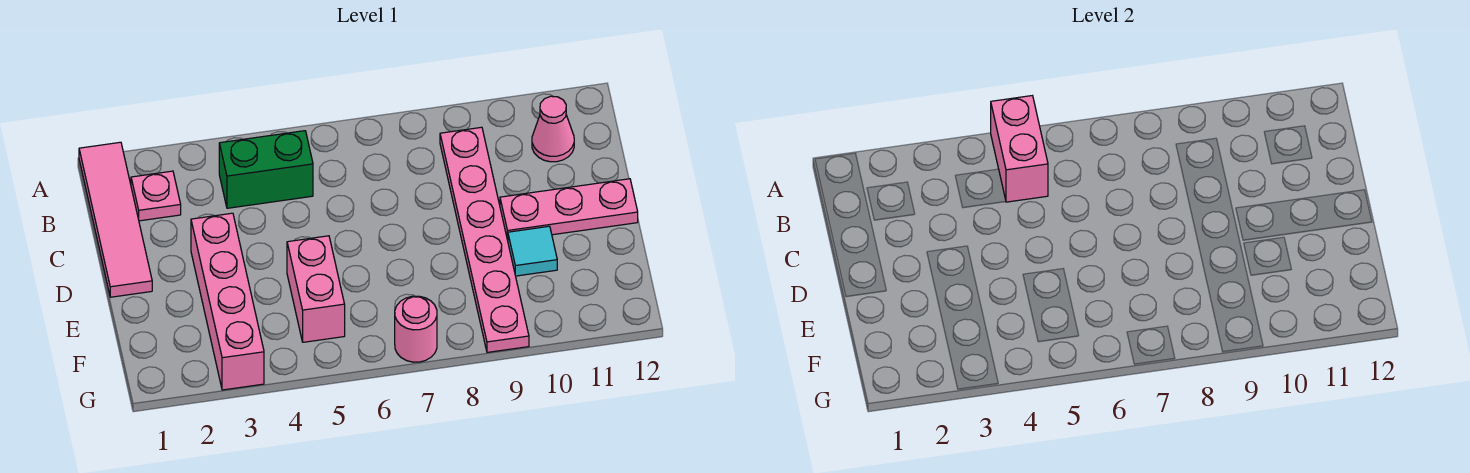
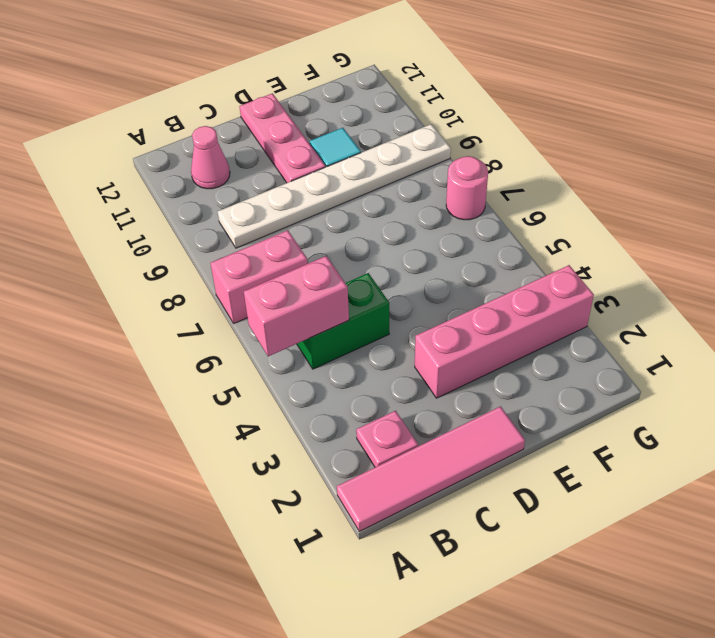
green brick B4:B5 level 1 -> green brick B5:C5 level 1
pink plate B9:G9 level 1 -> white plate B9:G9 level 1
pink brick E5:F5 level 1 -> pink brick A7:B7 level 1

